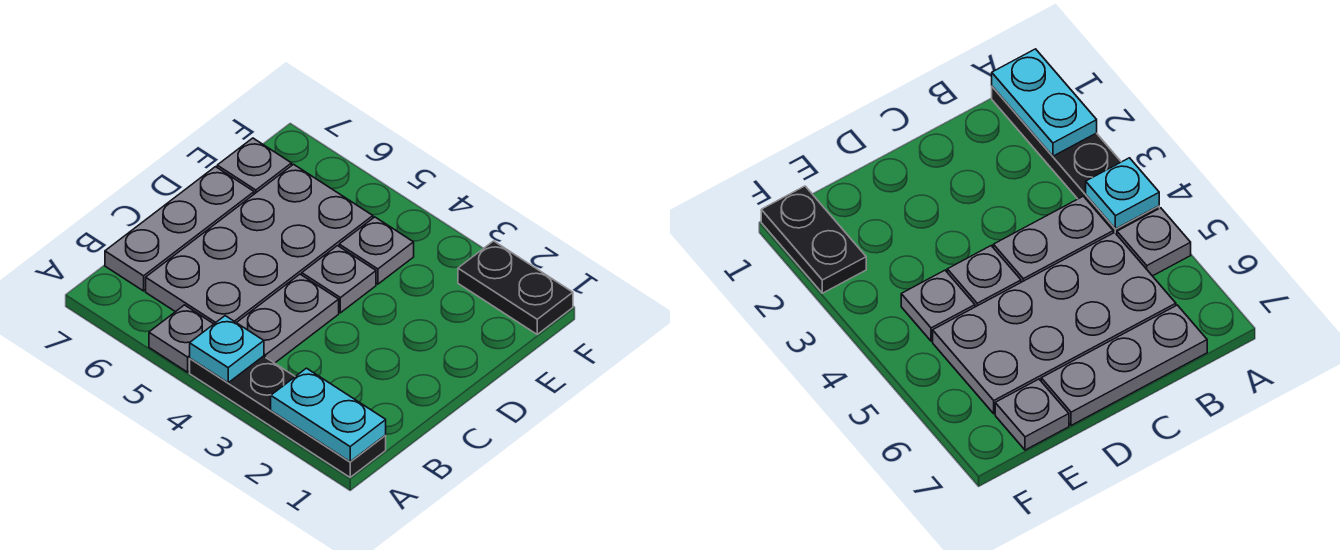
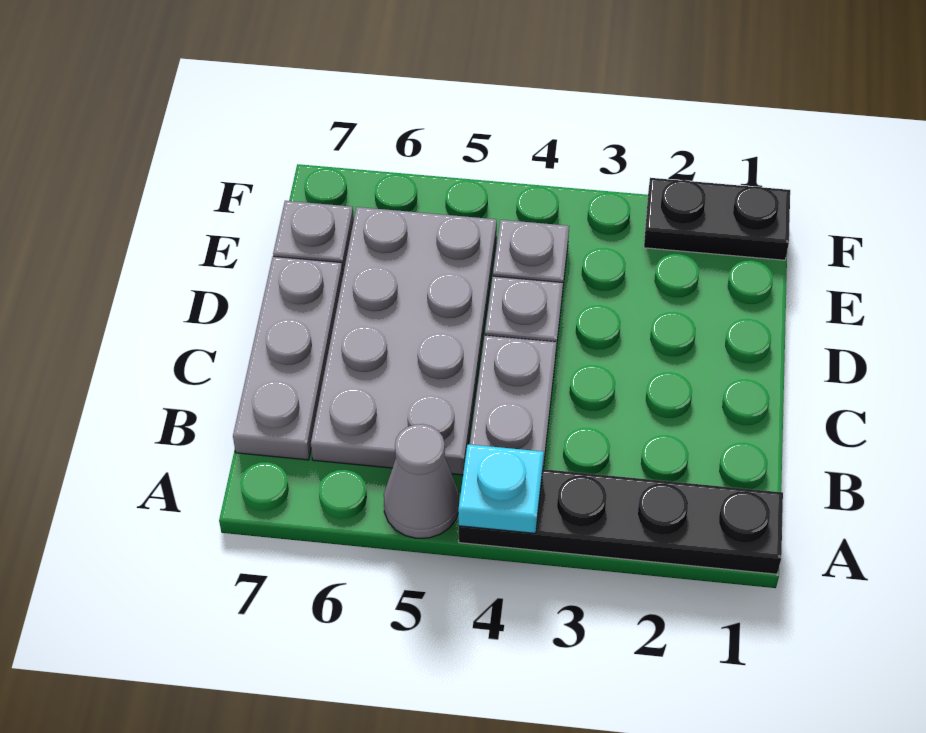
cyan plate A1:A2 level 2 -> none
grey plate A5 level 1 -> grey cone A5 level 1

